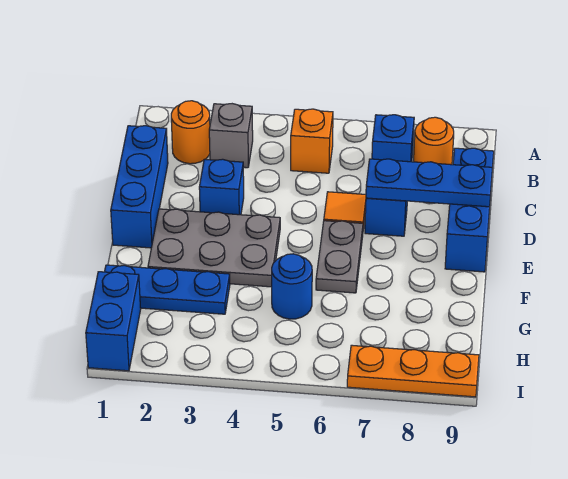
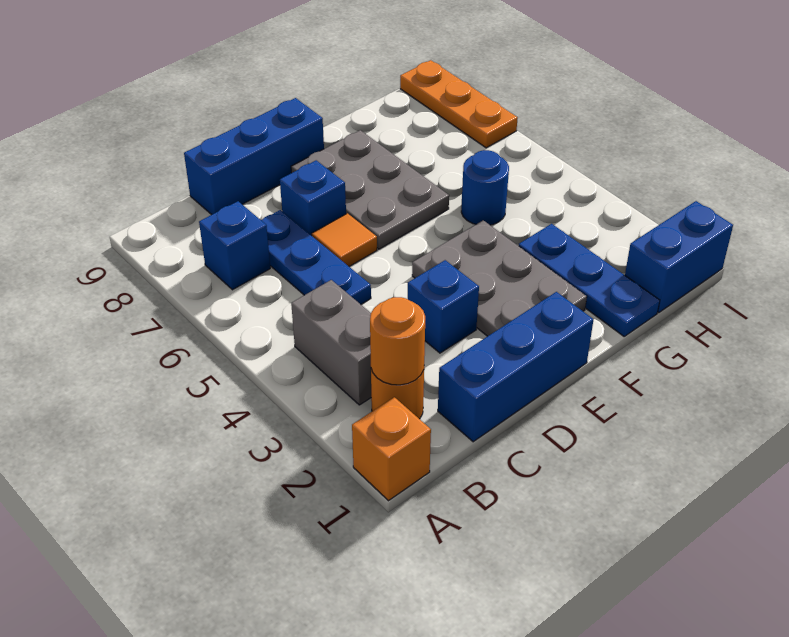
grey brick B3 level 1 -> grey brick B3:B4 level 1
orange brick B5 level 1 -> orange brick A1 level 1
orange round brick B8 level 1 -> orange round brick B2 level 2
blue plate D7:D9 level 2 -> blue plate C5:C7 level 1
grey plate E6:F6 level 1 -> grey plate E6:F8 level 1

